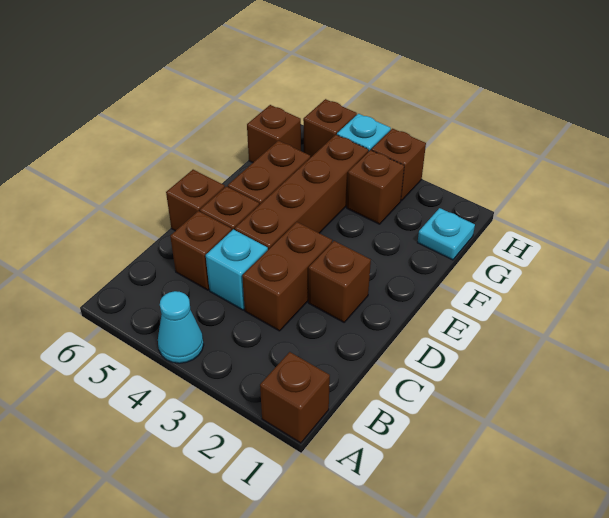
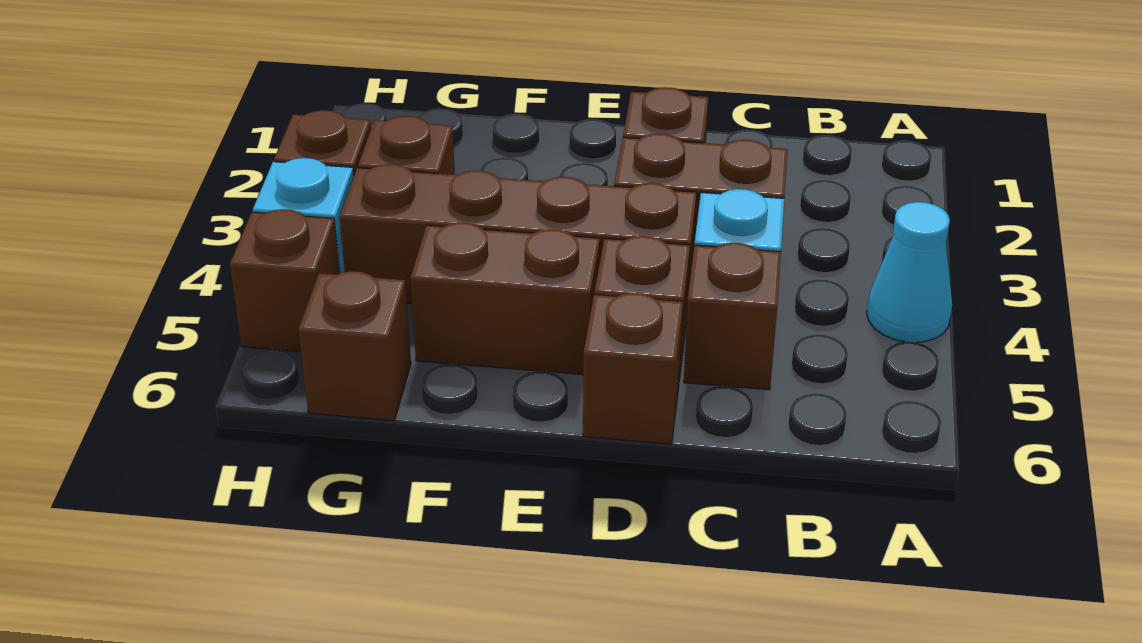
brown brick A1 level 1 -> none
cyan plate G1 level 1 -> none

